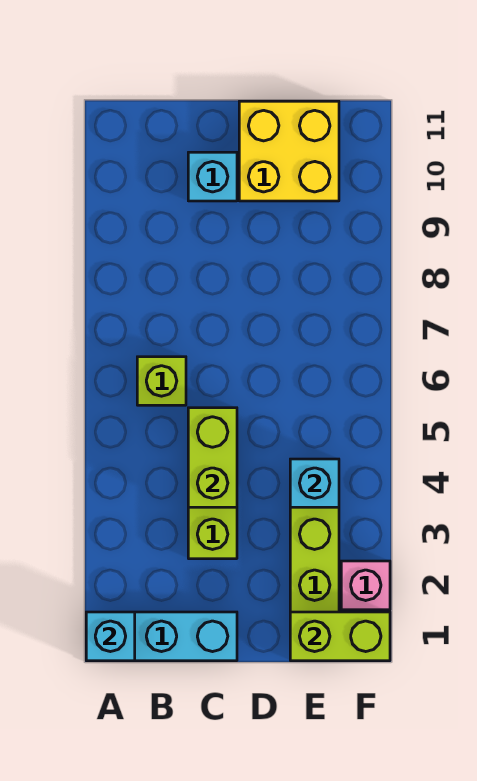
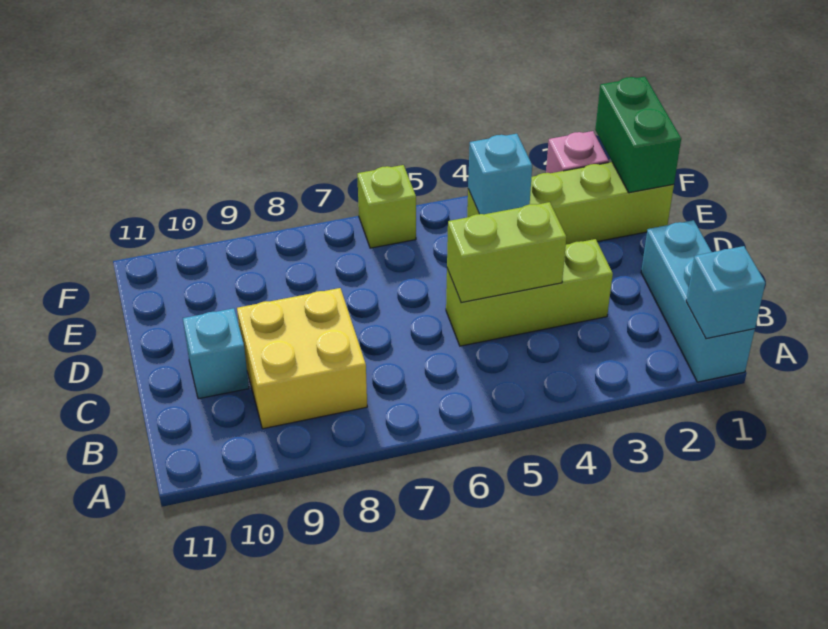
lime brick B6 level 1 -> lime brick F6 level 1
yellow brick D10:E11 level 1 -> yellow brick B8:C9 level 1
lime brick E1:F1 level 2 -> green brick E1:F1 level 2

